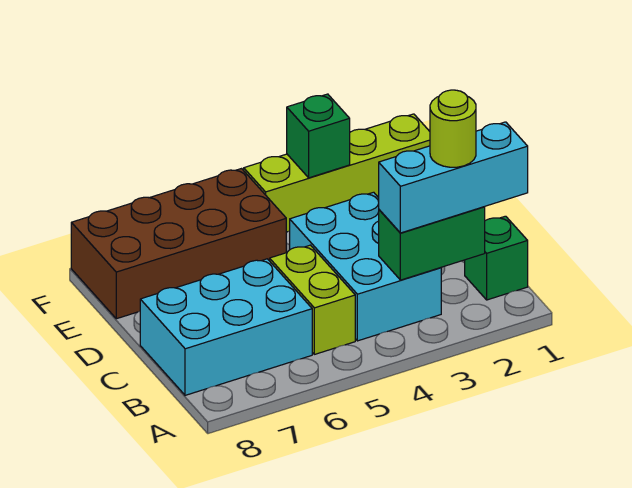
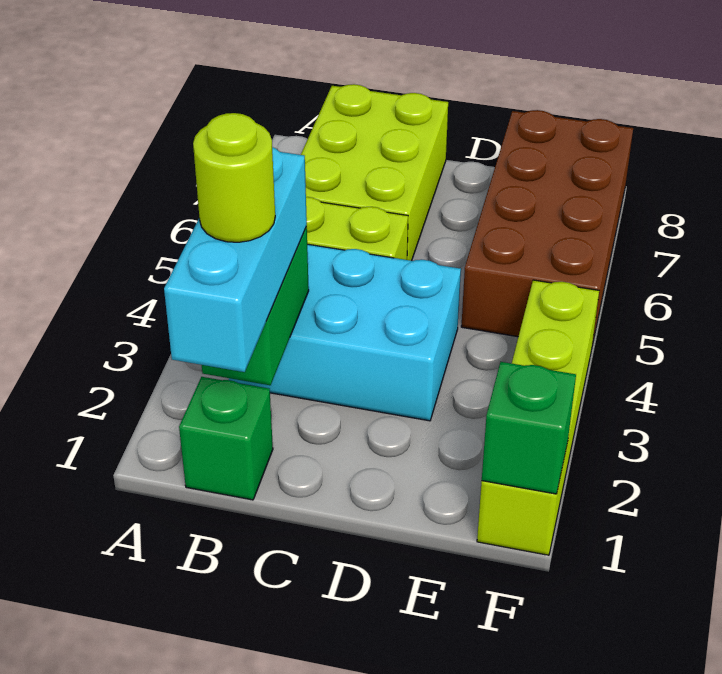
cyan brick B6:C8 level 1 -> lime brick B6:C8 level 1
green brick F3 level 2 -> green brick F1 level 2

